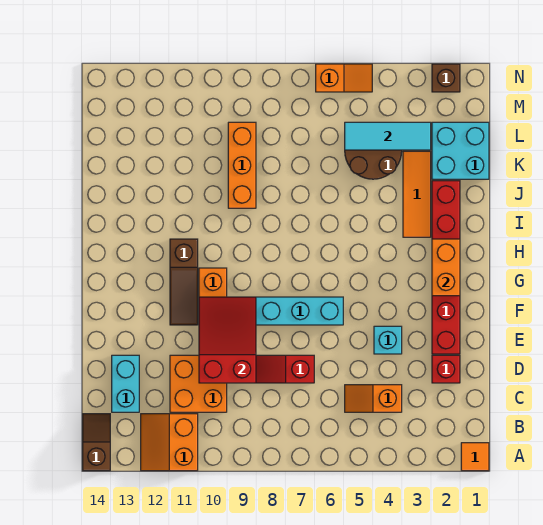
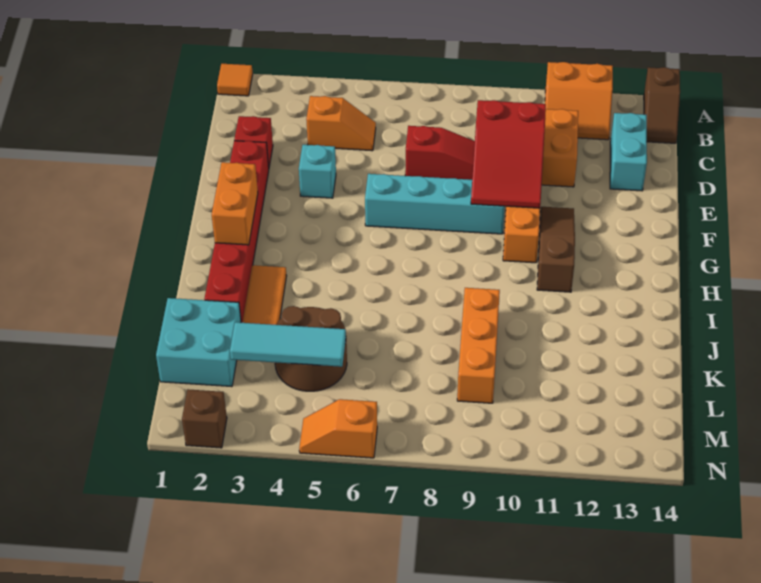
orange slope A11:B12 level 1 top 11 -> orange slope A11:B12 level 1 top A

